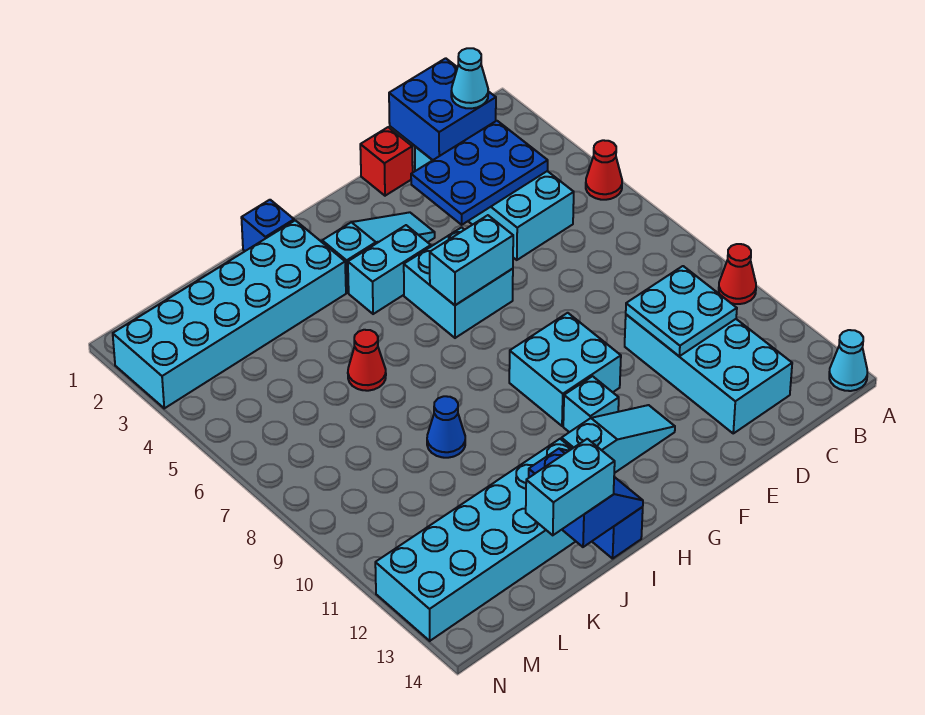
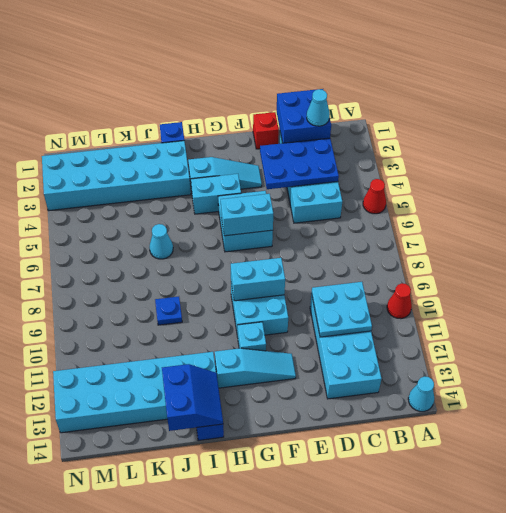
red cone J6 level 1 -> cyan cone J6 level 1
blue cone J9 level 1 -> blue plate J9 level 1
cyan brick J14:K14 level 3 -> cyan brick F9:G9 level 2

